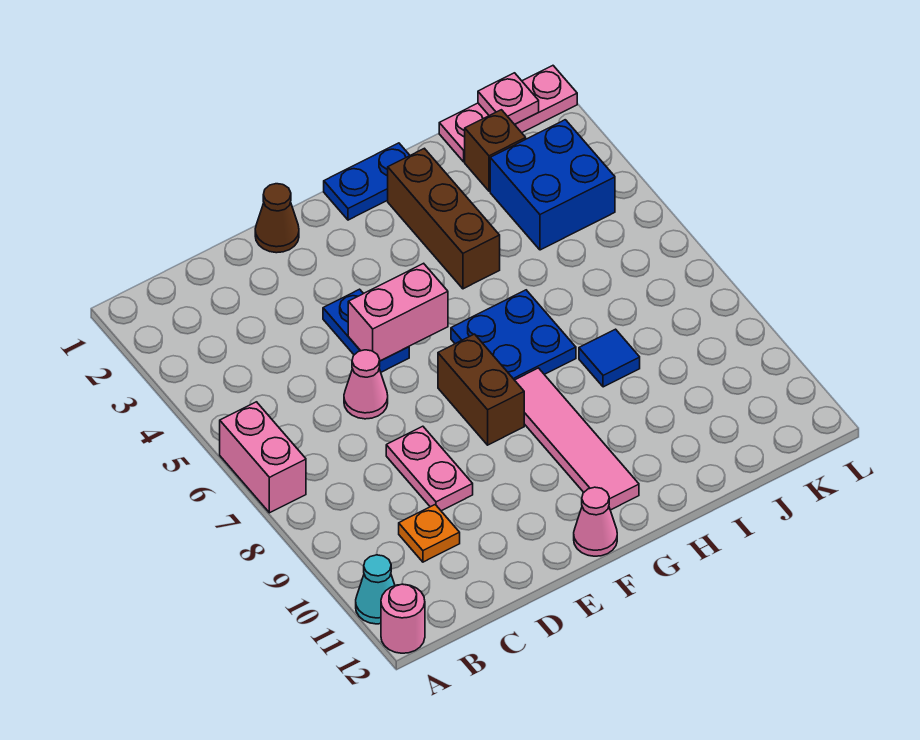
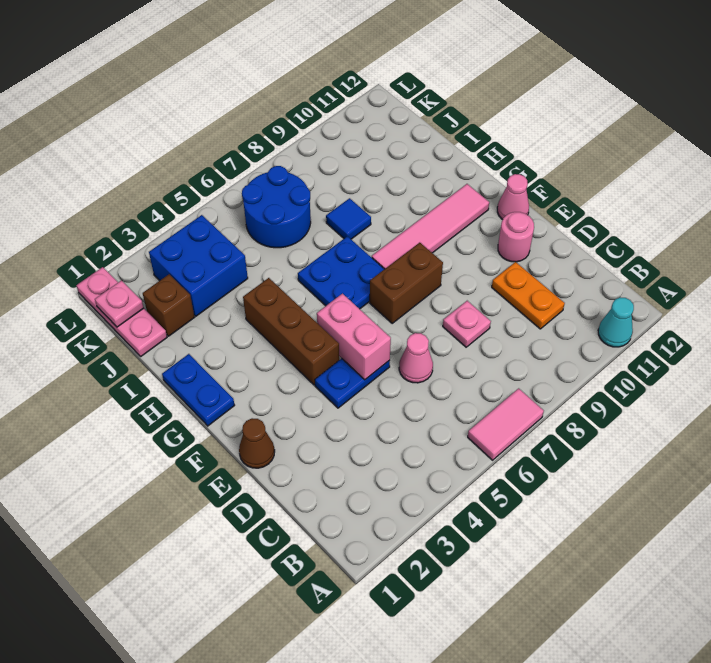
pink brick A6:A7 level 1 -> pink tile A6:A7 level 1
pink round brick A12 level 1 -> pink round brick E11 level 1
orange plate C10 level 1 -> orange plate C10:D10 level 1
pink plate D8:D9 level 1 -> pink plate D8 level 1
brown brick H2:H4 level 1 -> brown brick F4:H4 level 1
none -> blue round brick J6:K7 level 1

